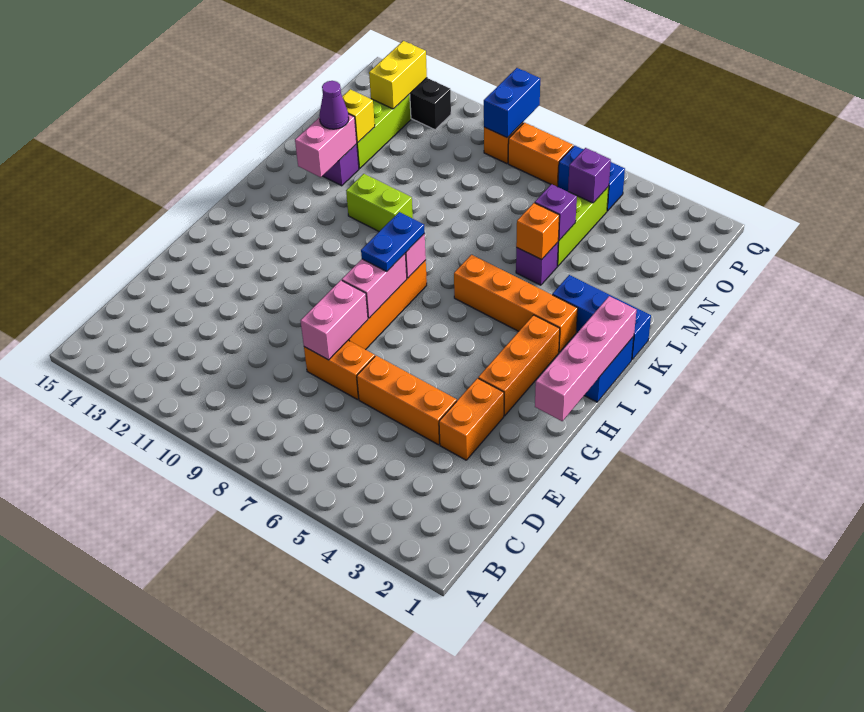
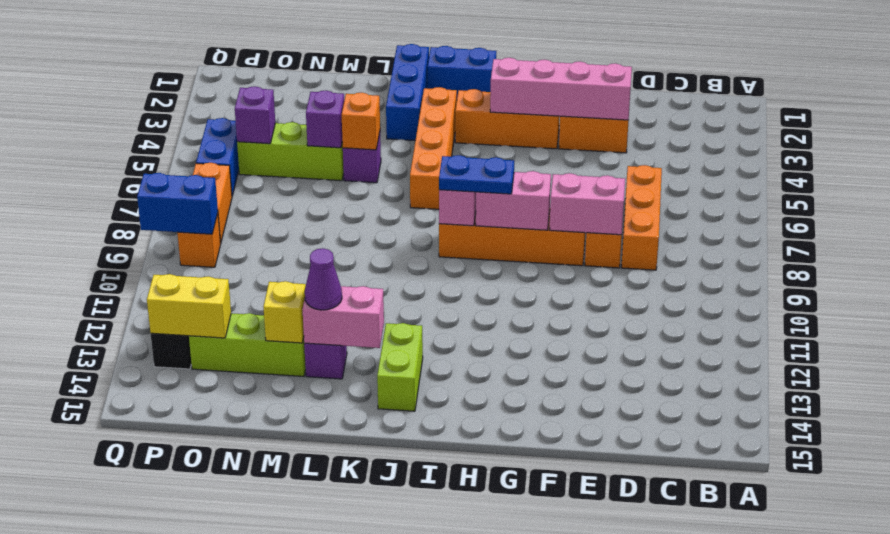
orange brick E4:E6 level 1 -> orange brick D6:D8 level 1
pink brick G1:J1 level 2 -> pink brick E3:H3 level 2
lime brick K10:K11 level 1 -> lime brick J13:J14 level 1

